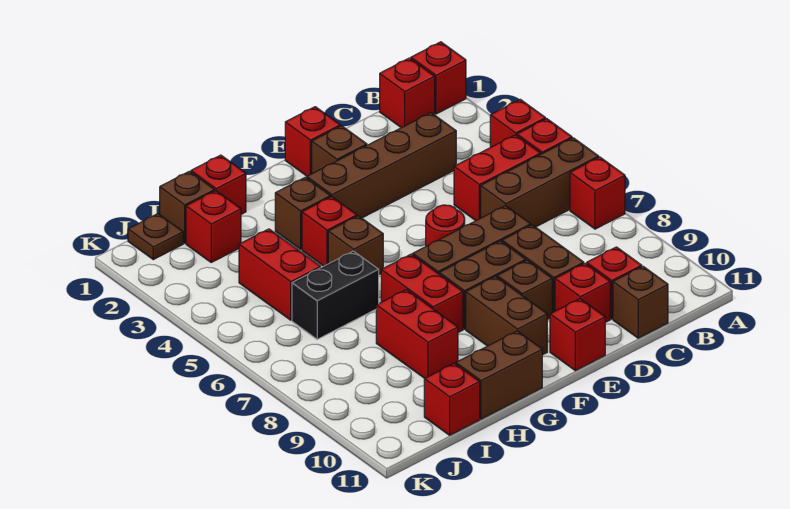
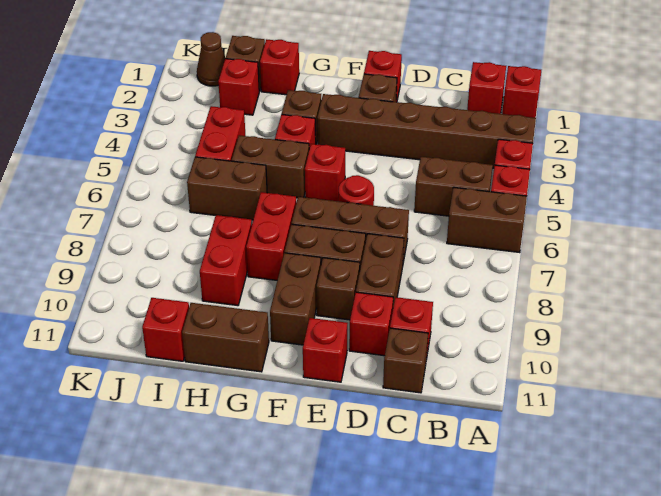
brown brick A6:C6 level 1 -> brown brick A6:B6 level 1
red brick A7 level 1 -> red brick F5 level 1
red brick B5:C5 level 1 -> brown brick B5:C5 level 1
brown brick C3:F3 level 1 -> brown brick A3:F3 level 1
brown brick G5 level 1 -> brown brick G5:H5 level 1
black brick H6:I6 level 1 -> brown brick H6:I6 level 1
brown plate J1 level 1 -> brown cone J1 level 1

